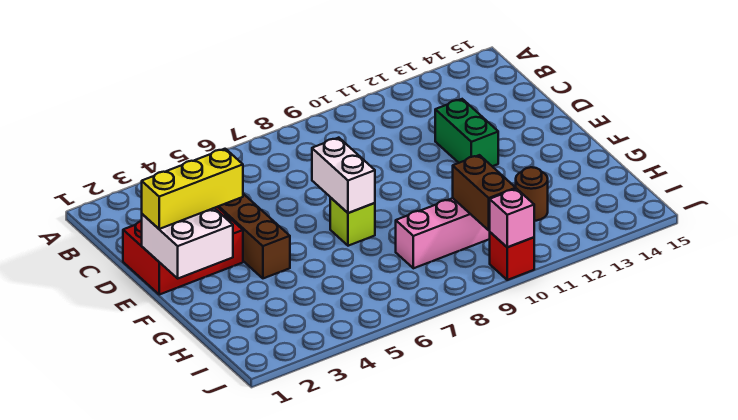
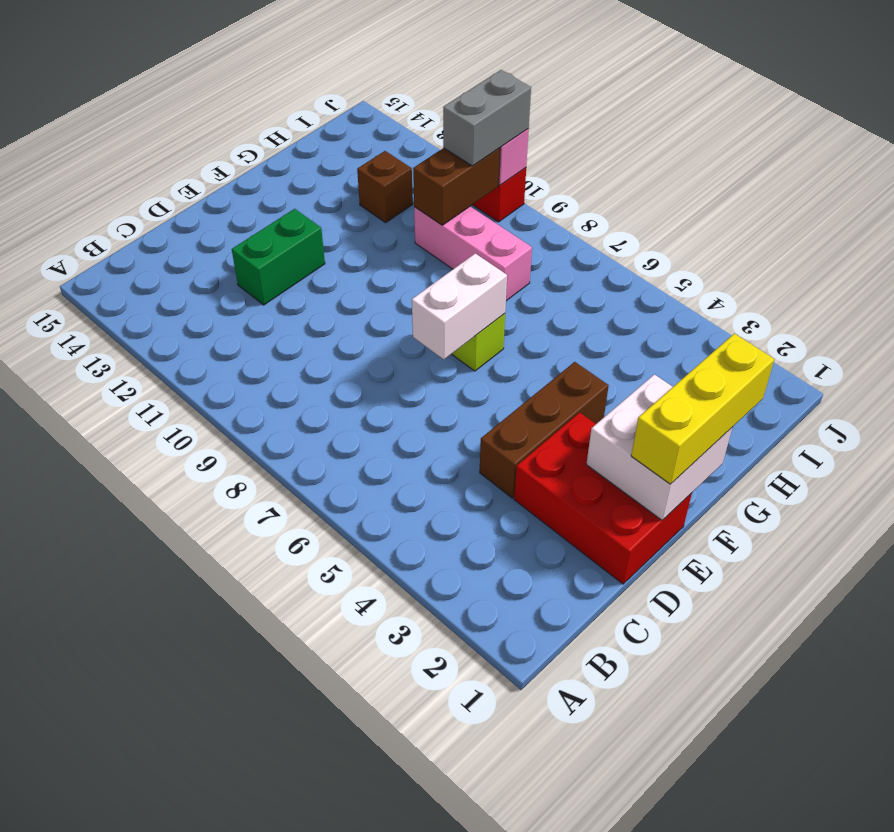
yellow brick E1:E3 level 3 -> yellow brick E1:G1 level 3
brown round brick H12 level 1 -> brown brick H12 level 1
none -> grey brick I10:J10 level 3

